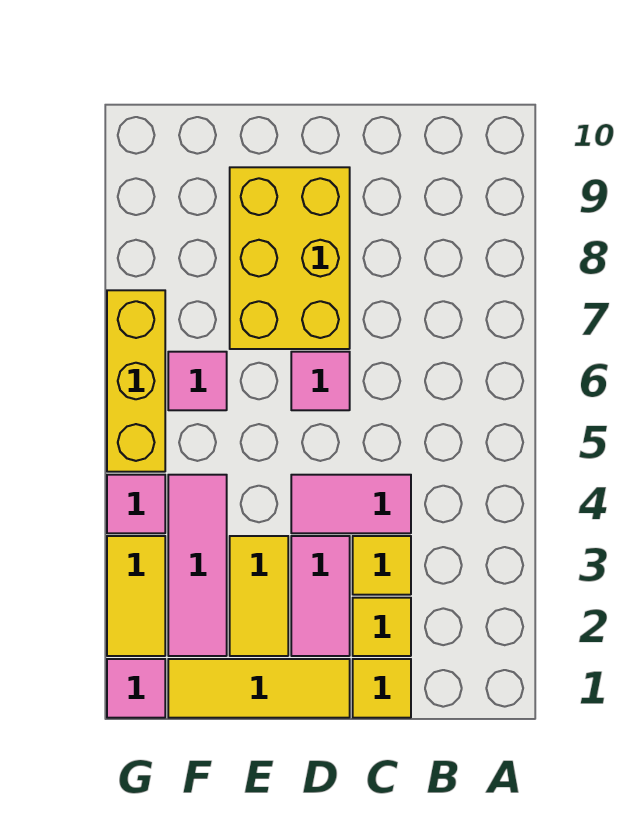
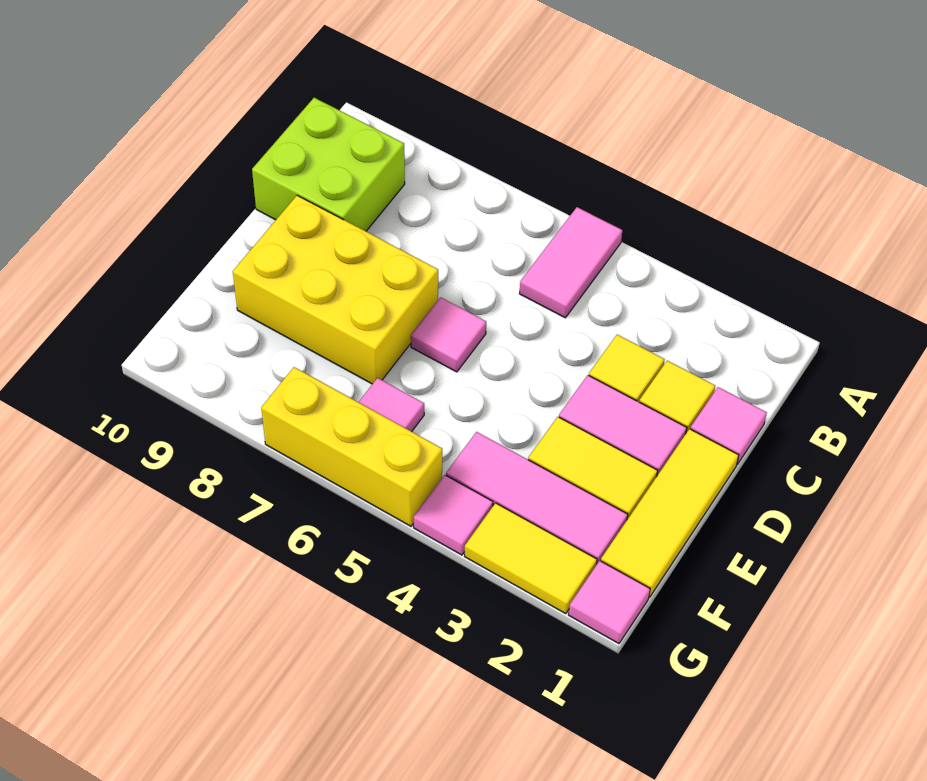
none -> lime brick B9:C10 level 1
yellow tile C1 level 1 -> pink tile C1 level 1
pink tile C4:D4 level 1 -> pink tile A5:B5 level 1

